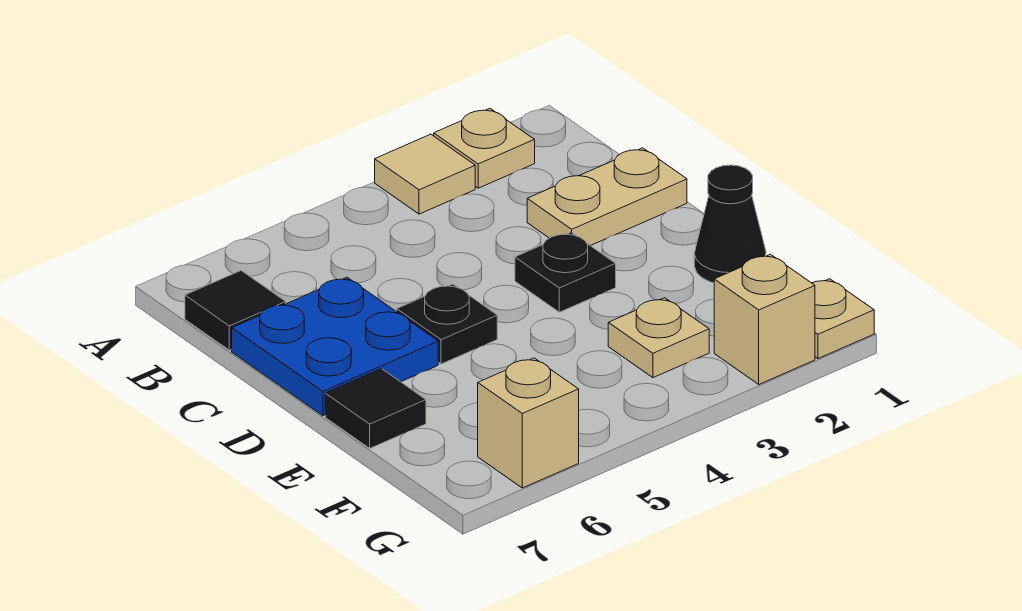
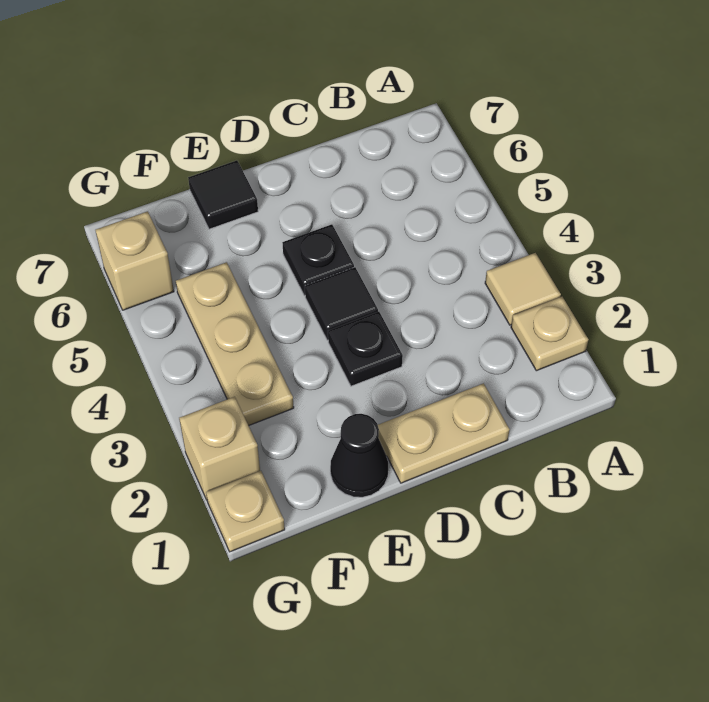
black tile B7 level 1 -> black tile D4 level 1
tan plate C1:C2 level 1 -> tan plate C1:D1 level 1
blue plate C6:D7 level 1 -> none
tan plate F3 level 1 -> tan plate F3:F5 level 1

